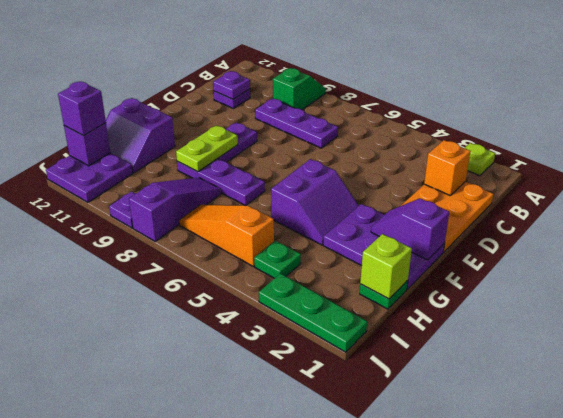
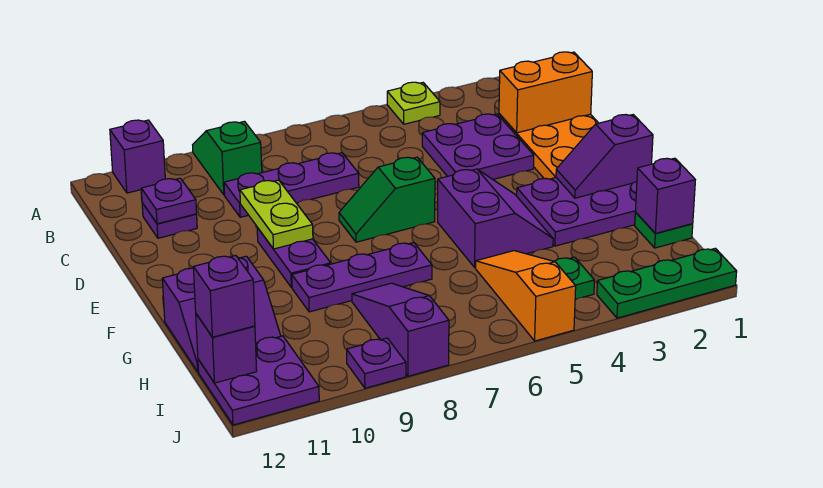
lime plate A2 level 1 -> lime plate A4 level 1
none -> purple brick A11 level 1
orange brick C2 level 2 -> orange brick C1:C2 level 2
none -> purple plate C3:D4 level 1
none -> green slope E6:E7 level 1 top 6
lime plate F9:G9 level 2 -> lime plate D9:E9 level 2
lime brick H1 level 2 -> purple brick H1 level 2
orange slope I5:I7 level 1 top 5 -> orange slope H5:J5 level 1 top J

